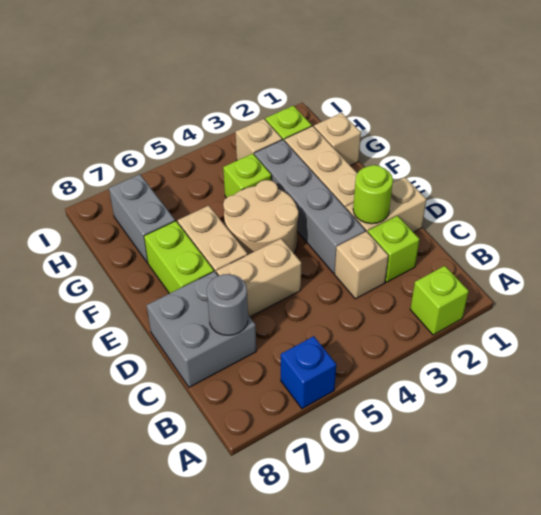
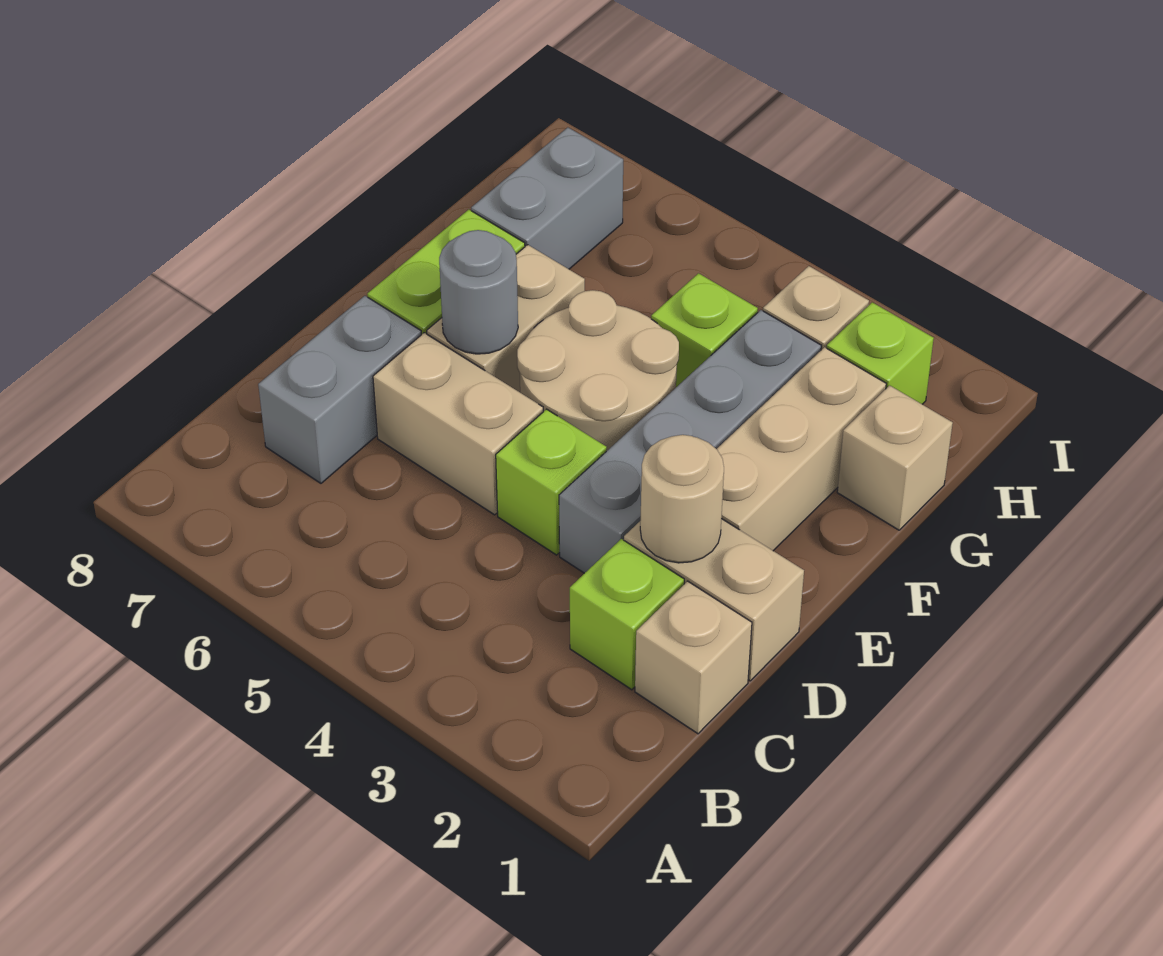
lime brick A2 level 1 -> lime brick D4 level 1
blue brick A6 level 1 -> none
tan brick C3 level 1 -> tan brick C1 level 1
grey brick C7:D8 level 1 -> grey brick C7:D7 level 1
grey round brick C7 level 2 -> grey round brick E6 level 2
lime round brick D2 level 2 -> tan round brick D2 level 2

